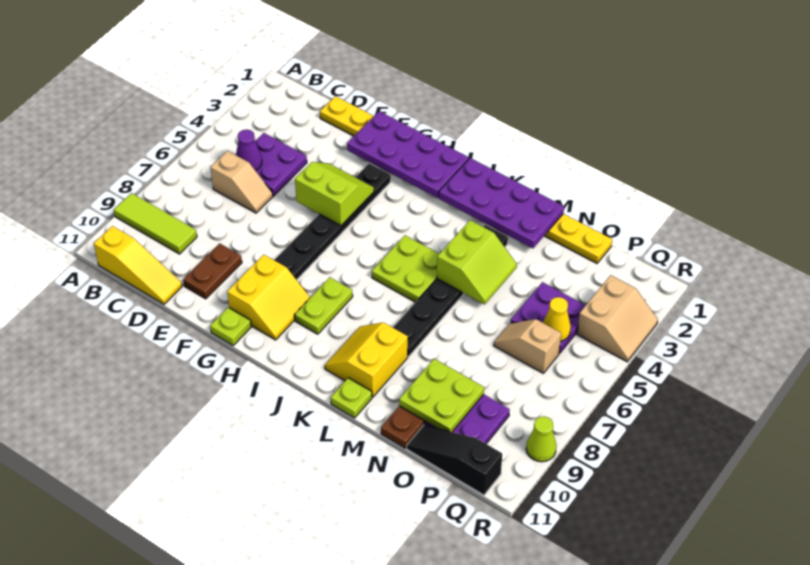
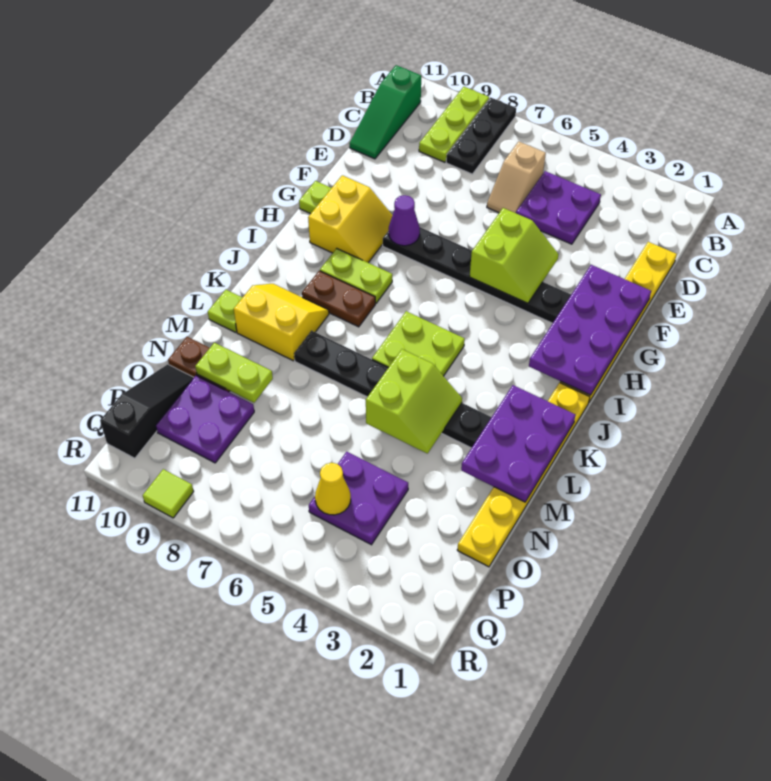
none -> black plate A8:C8 level 1
lime tile A9:C9 level 1 -> lime plate A9:C9 level 1
yellow slope B11:D11 level 1 top B -> green slope B11:D11 level 1 top B
purple cone C5 level 2 -> purple cone G8 level 2
brown plate E9:E10 level 1 -> brown plate J8:J9 level 1
yellow slope G9:H10 level 1 top G -> yellow slope G9:H10 level 1 top 10
purple plate J1:M2 level 2 -> purple plate K1:M2 level 2
lime slope L4:M5 level 2 top L -> lime slope L4:M5 level 2 top 5
lime plate N9:O10 level 2 -> lime plate N9:N10 level 2
tan slope O6:P6 level 1 top P -> none
tan slope Q3:R4 level 1 top Q -> none
lime cone R9 level 1 -> lime tile R9 level 1

